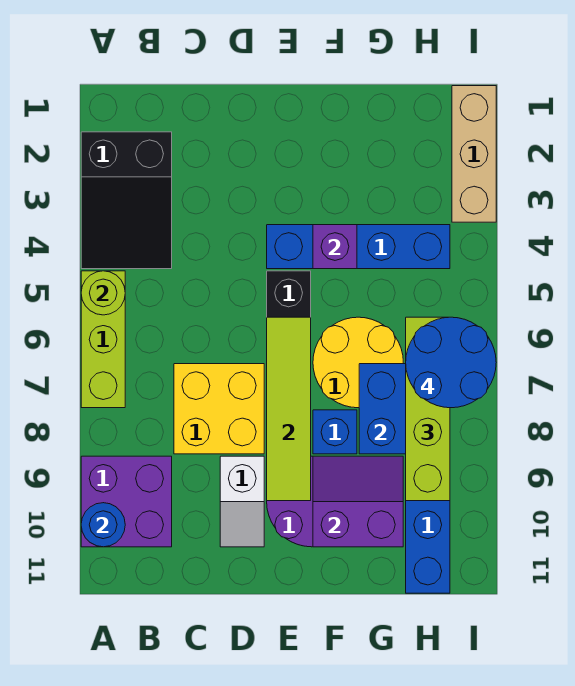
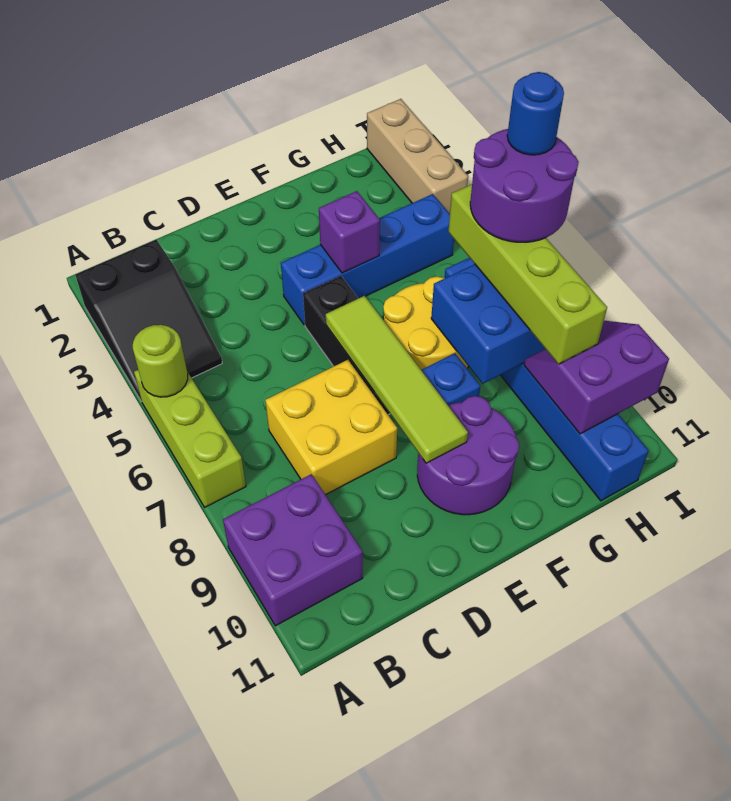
blue round brick A10 level 2 -> blue round brick I6 level 5
white slope D9:D10 level 1 top 9 -> none
purple slope F9:G10 level 2 top 10 -> purple slope H9:I10 level 2 top 10
blue round brick H6:I7 level 4 -> purple round brick H6:I7 level 4

